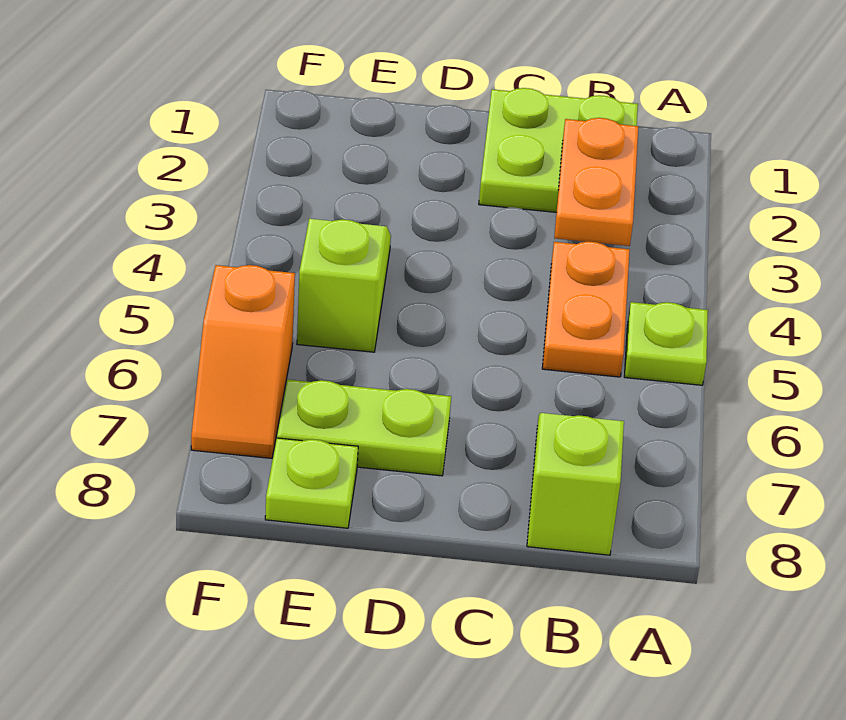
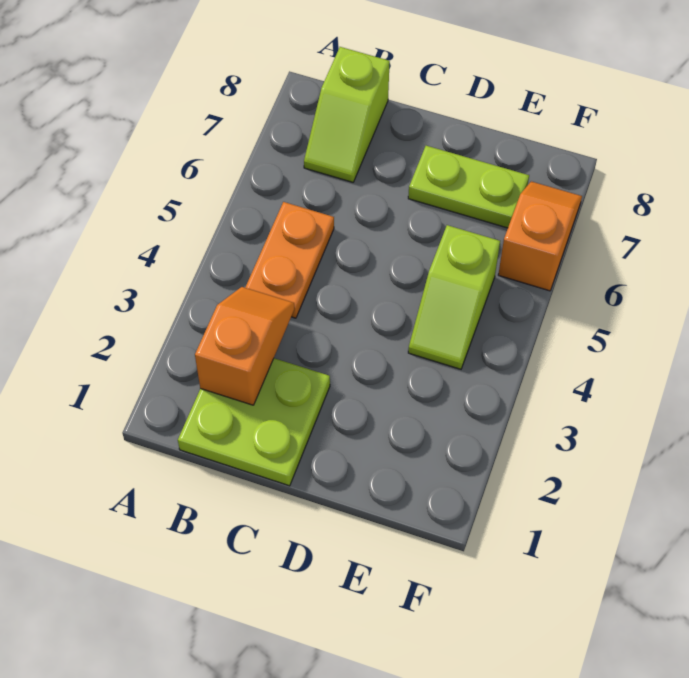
lime plate A5 level 1 -> none
orange plate B2:B3 level 2 -> orange slope B2:B3 level 2 top 2
lime plate E8 level 1 -> none

